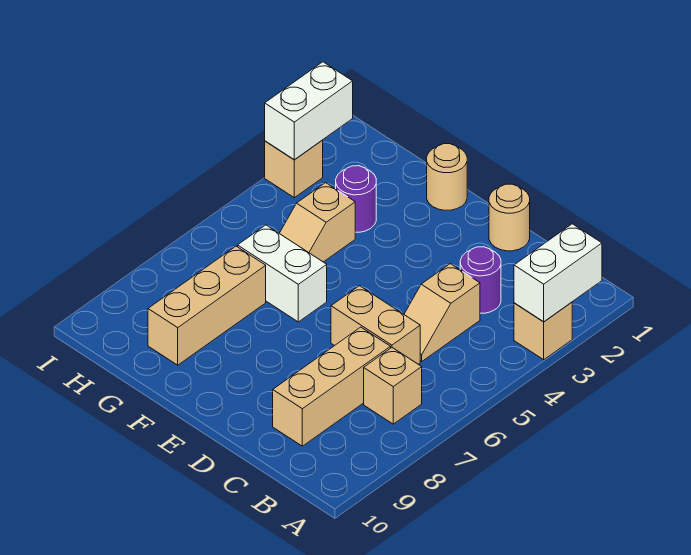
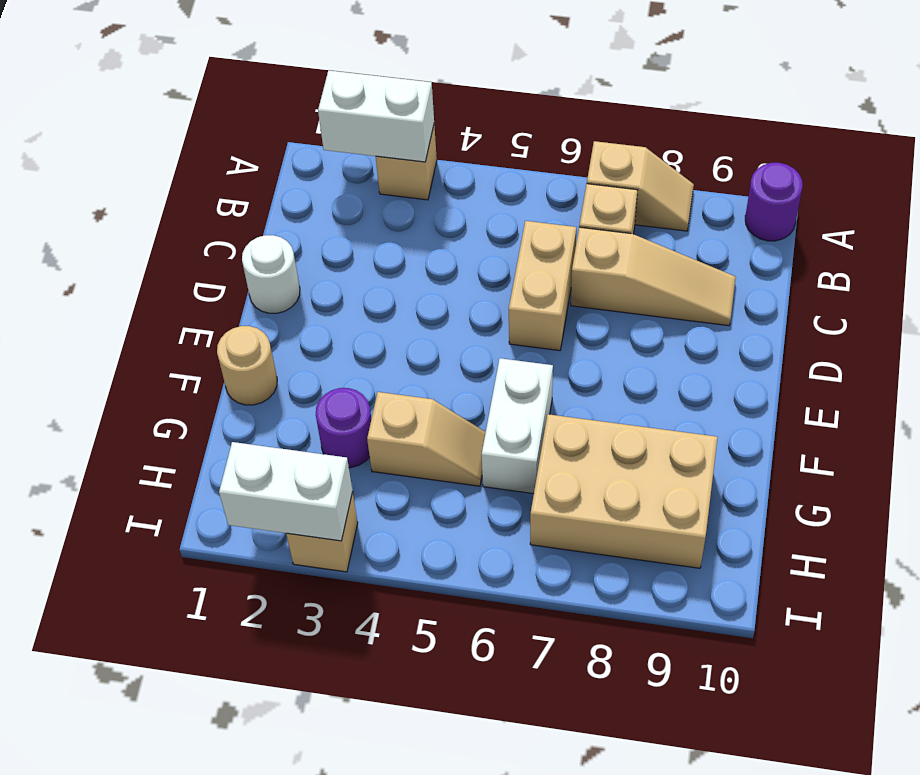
purple round brick C3 level 1 -> purple round brick A10 level 1
tan slope C4:C5 level 1 top 4 -> tan slope A7:A8 level 1 top 7
tan brick C7:C9 level 1 -> tan slope C7:C9 level 1 top 7
tan round brick D1 level 1 -> white round brick D1 level 1
tan brick G7:G9 level 1 -> tan brick G7:H9 level 1

